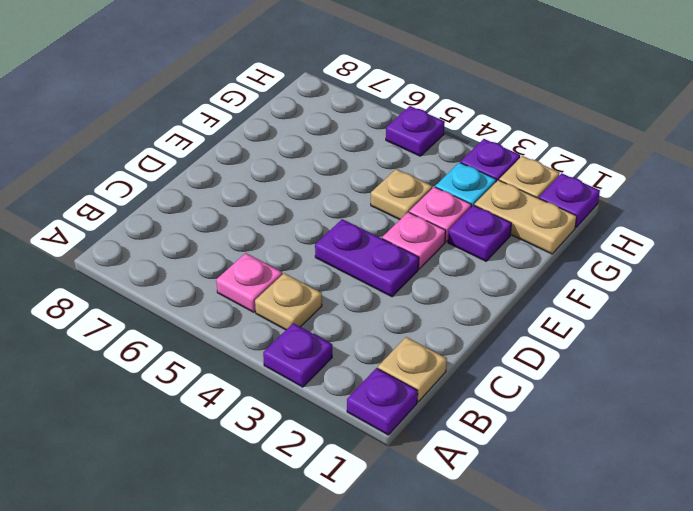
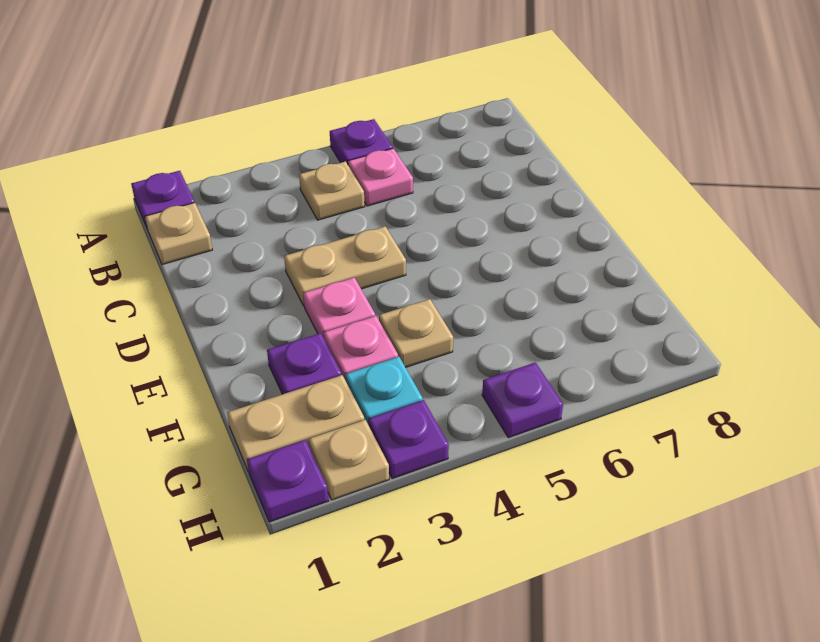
purple plate A3 level 1 -> purple plate A5 level 1
purple plate D3:D4 level 1 -> tan plate D3:D4 level 1

